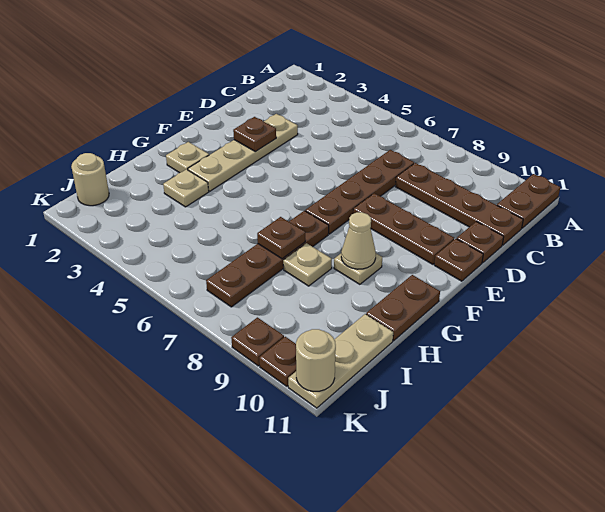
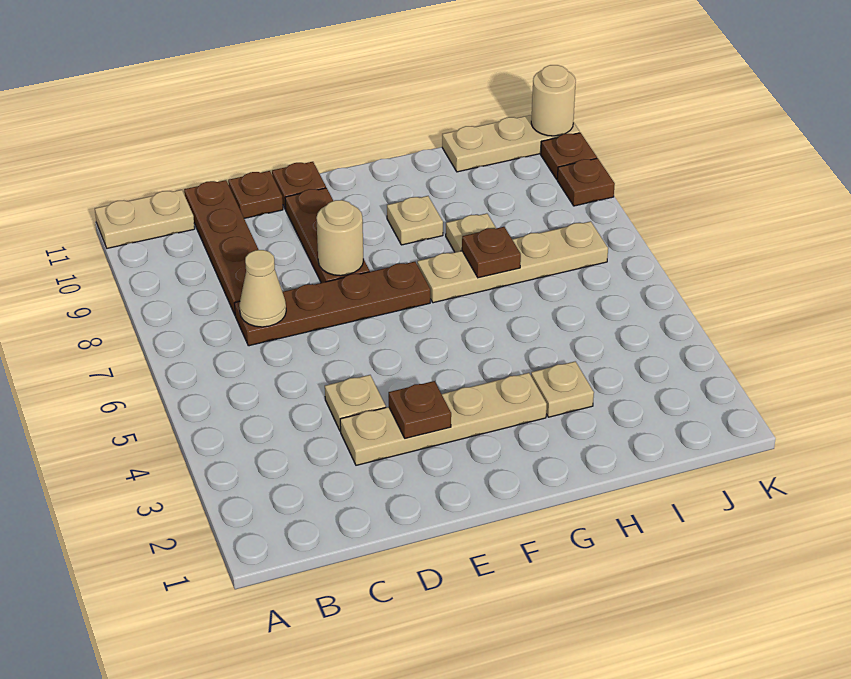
brown plate A11:B11 level 1 -> tan plate A11:B11 level 1
tan plate G2 level 1 -> tan plate D4 level 1
brown plate G7:J7 level 1 -> tan plate G7:J7 level 1
tan cone G9 level 2 -> tan cone C7 level 2
brown plate G11:H11 level 1 -> none
tan round brick J1 level 1 -> tan round brick E8 level 2

